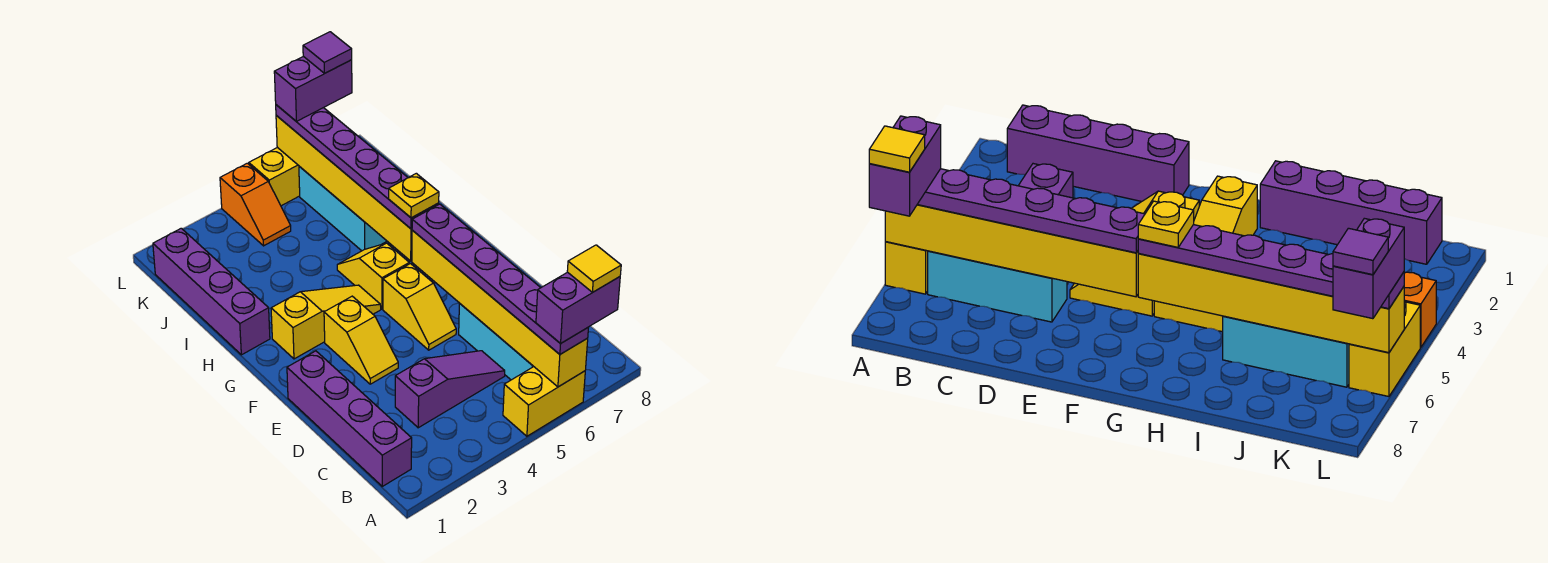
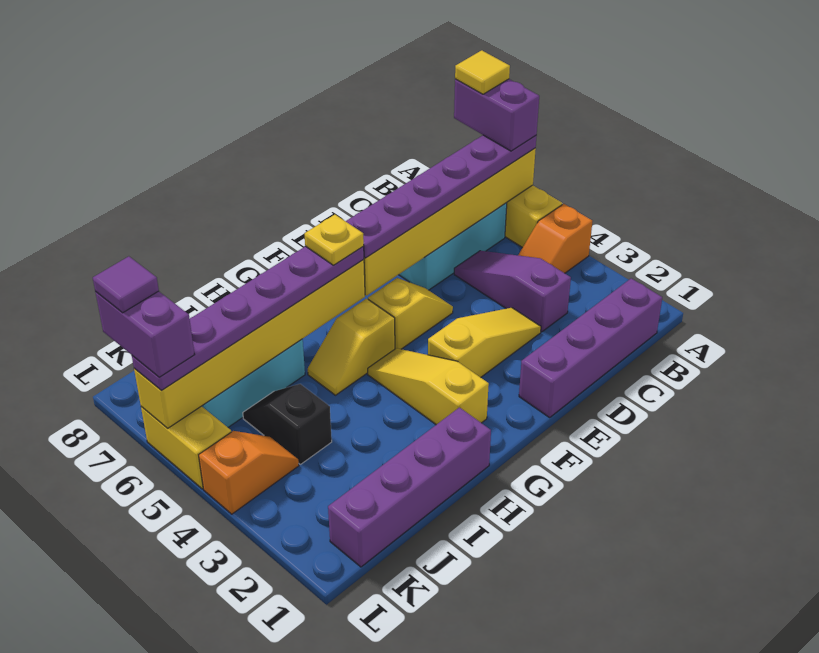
none -> orange slope A4:B4 level 1 top A
yellow slope E3:F3 level 1 top F -> yellow slope D3:F3 level 1 top F
none -> black slope J4:J5 level 1 top 4

